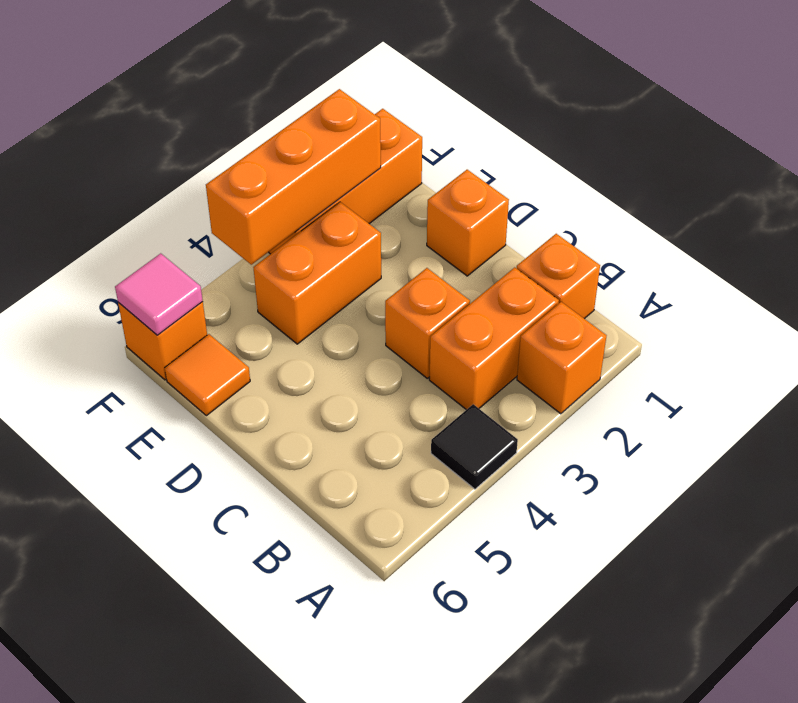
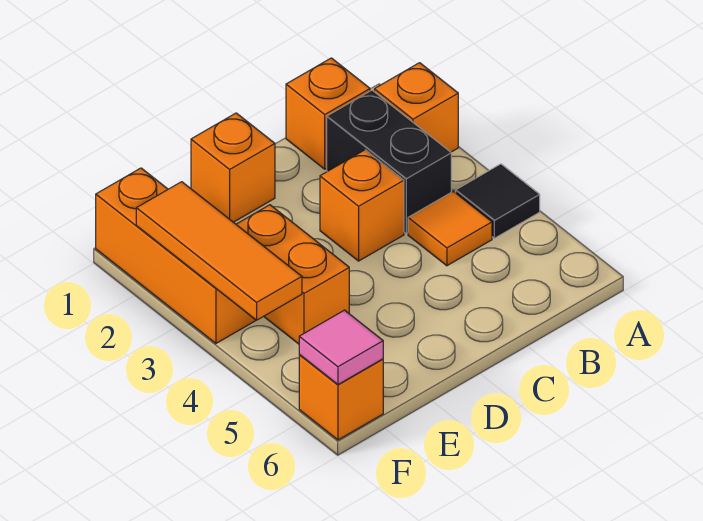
orange brick B2:B3 level 1 -> black brick B2:B3 level 1
orange tile E6 level 1 -> orange tile B4 level 1
orange brick F2:F4 level 2 -> orange tile F2:F4 level 2

